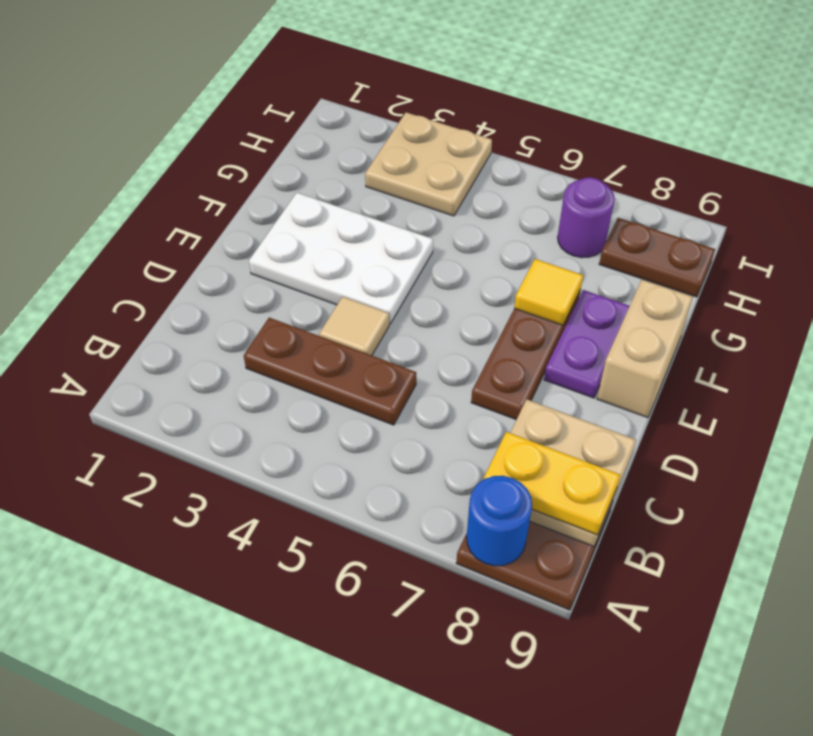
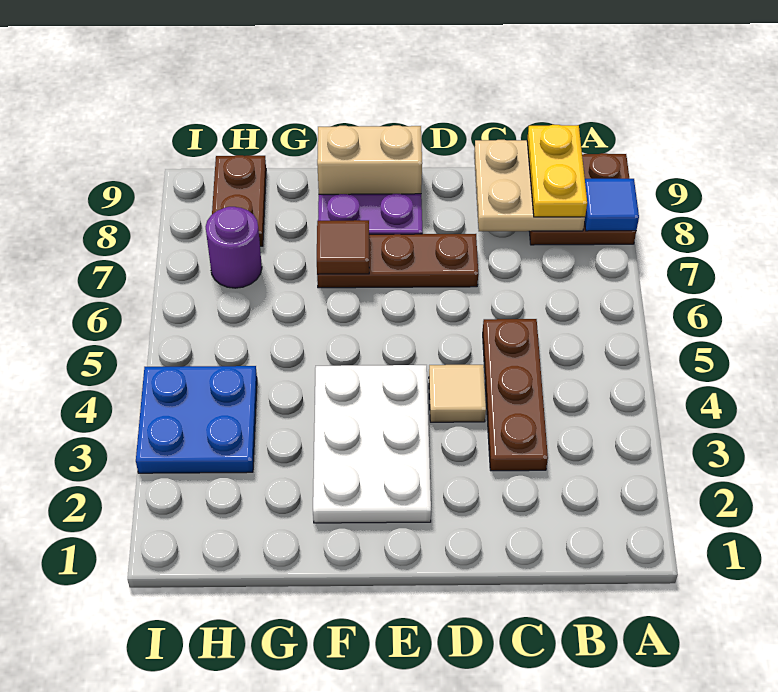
blue round brick A8 level 2 -> blue tile A8 level 2
yellow tile F7 level 2 -> brown tile F7 level 2
tan plate H3:I4 level 1 -> blue plate H3:I4 level 1

